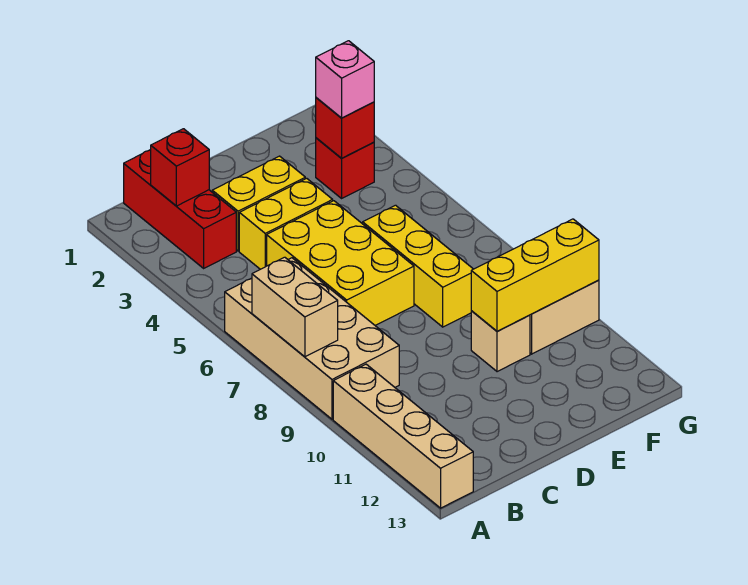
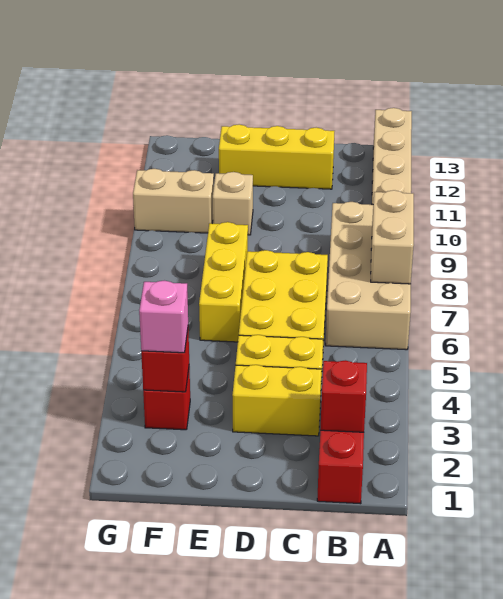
yellow brick E10:G10 level 2 -> yellow brick C12:E12 level 1

